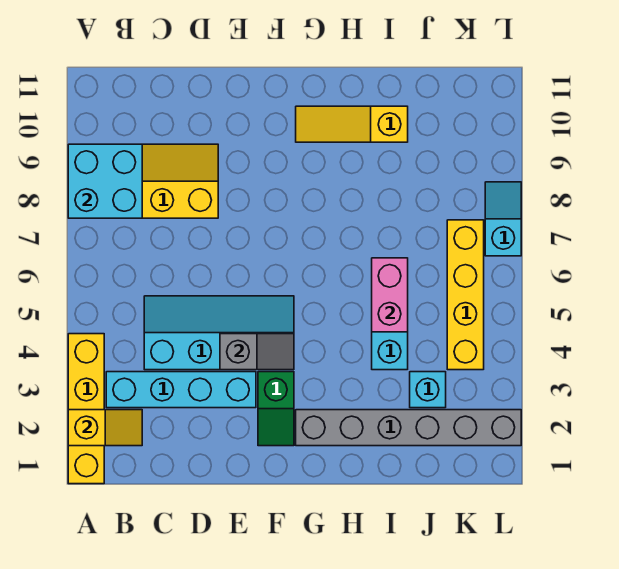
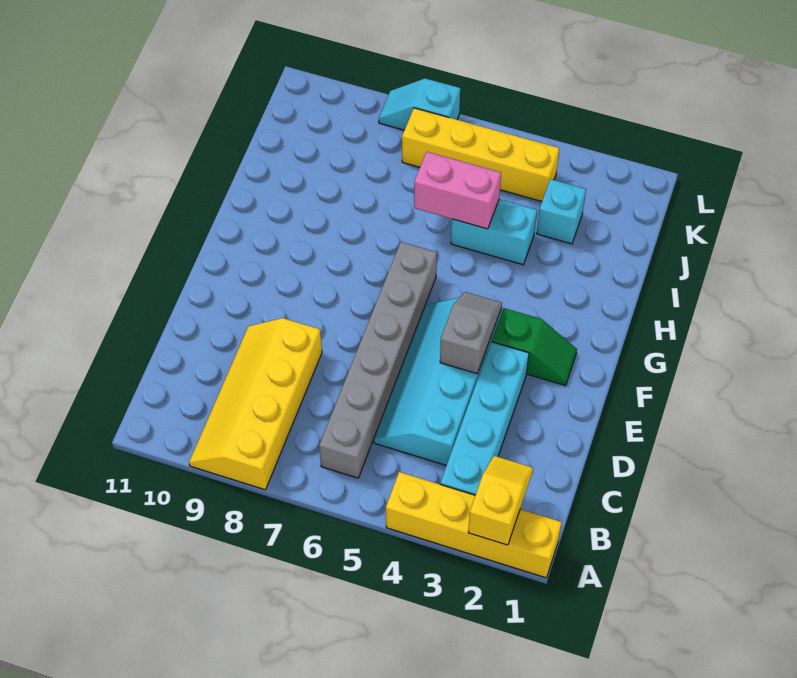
cyan brick A8:B9 level 2 -> none
grey brick G2:L2 level 1 -> grey brick B6:G6 level 1
yellow slope G10:I10 level 1 top I -> none

